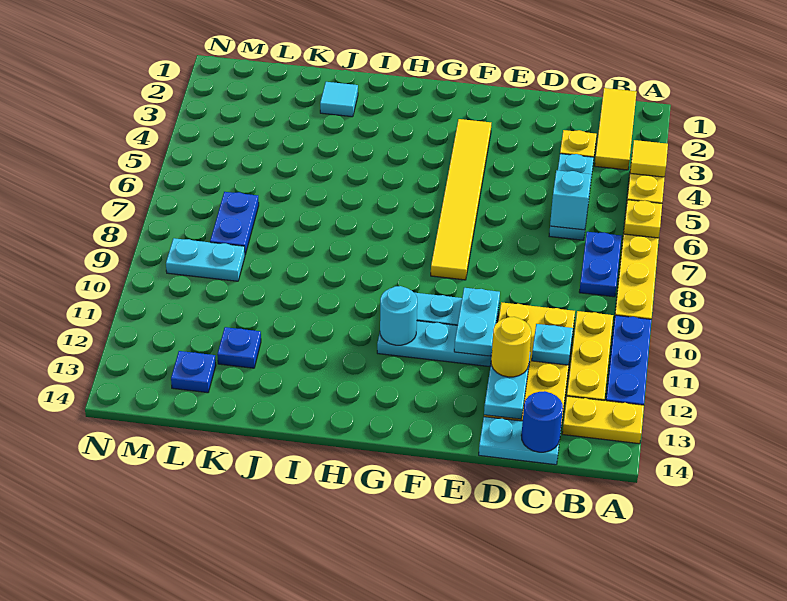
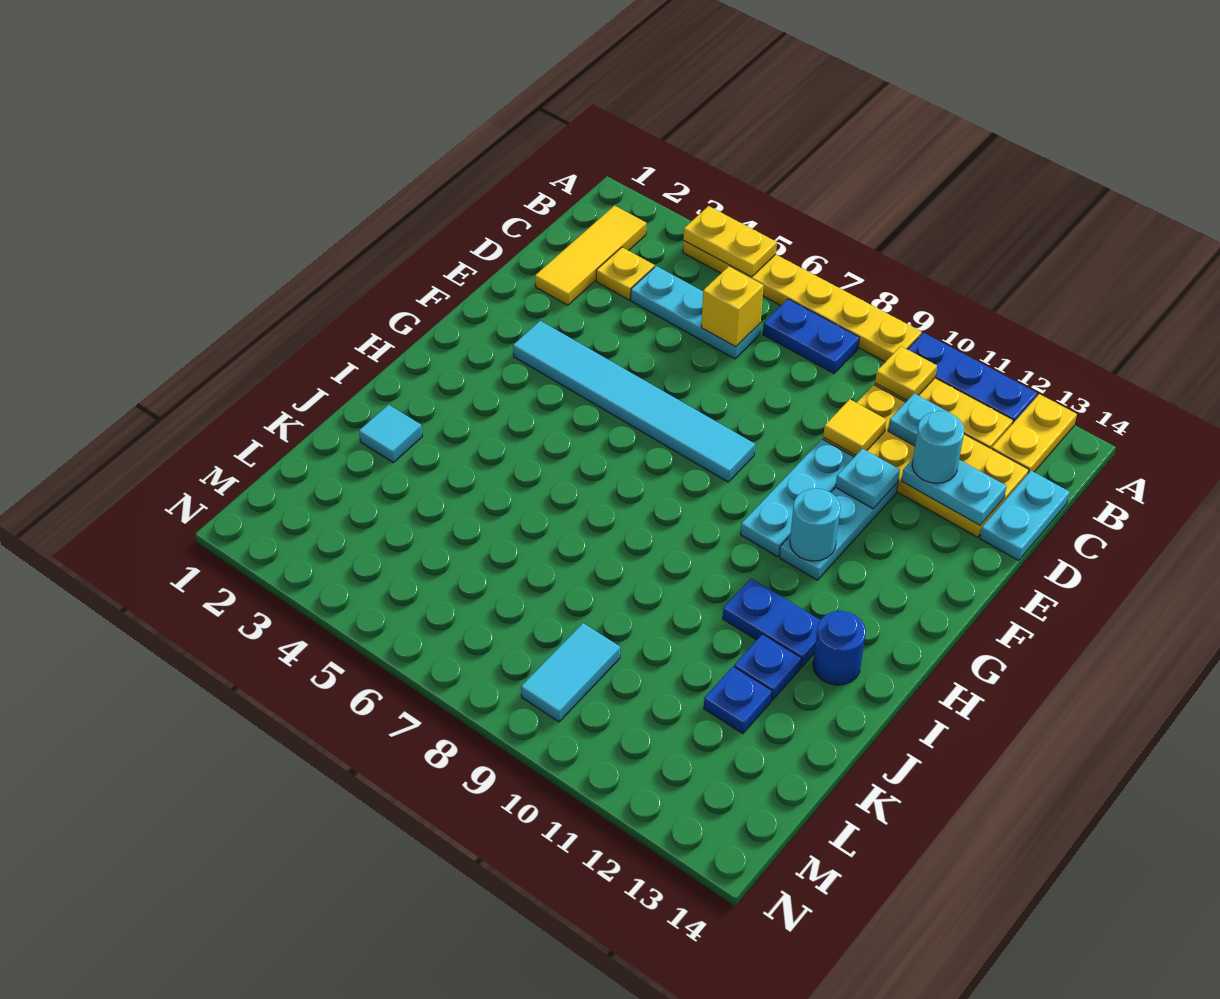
yellow tile A4 level 3 -> yellow tile D10 level 2
yellow plate A6 level 2 -> yellow plate B10 level 2
yellow tile B1:B3 level 1 -> yellow tile B2:D2 level 1
cyan brick C6 level 2 -> yellow brick C6 level 2
blue round brick C14 level 2 -> blue round brick I13 level 1
yellow round brick D12 level 3 -> cyan round brick D12 level 3
cyan plate E10:E11 level 2 -> cyan plate E11 level 2
yellow tile F3:F8 level 1 -> cyan tile F3:F8 level 1
blue plate L7:L8 level 1 -> blue plate I11:I12 level 1
cyan plate L9:M9 level 1 -> cyan tile L9:M9 level 1
blue plate L13 level 1 -> blue plate J12 level 1

